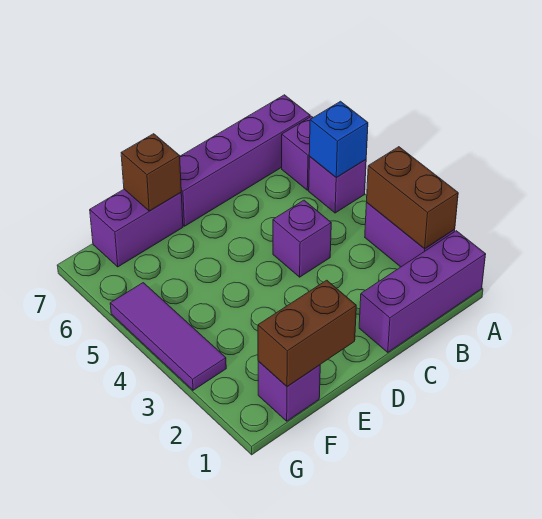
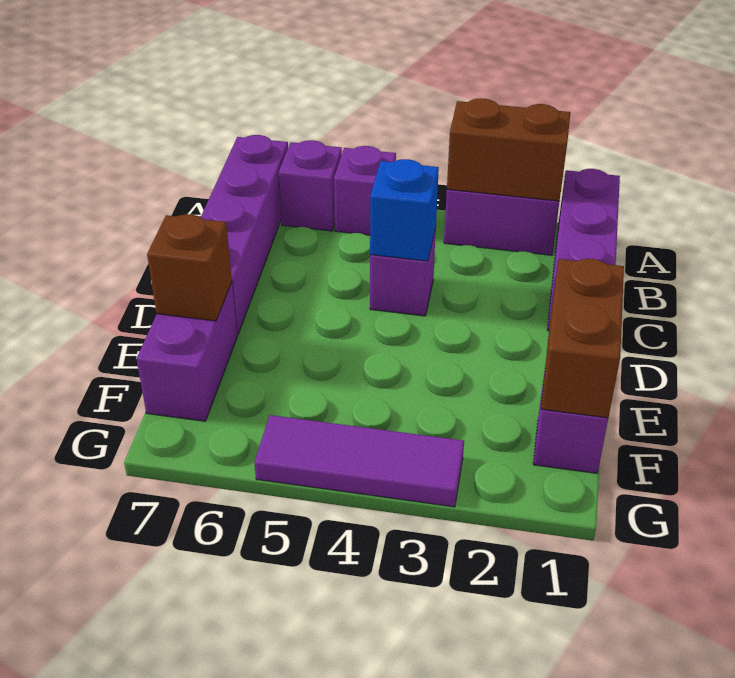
blue brick A5 level 2 -> blue brick C4 level 2

